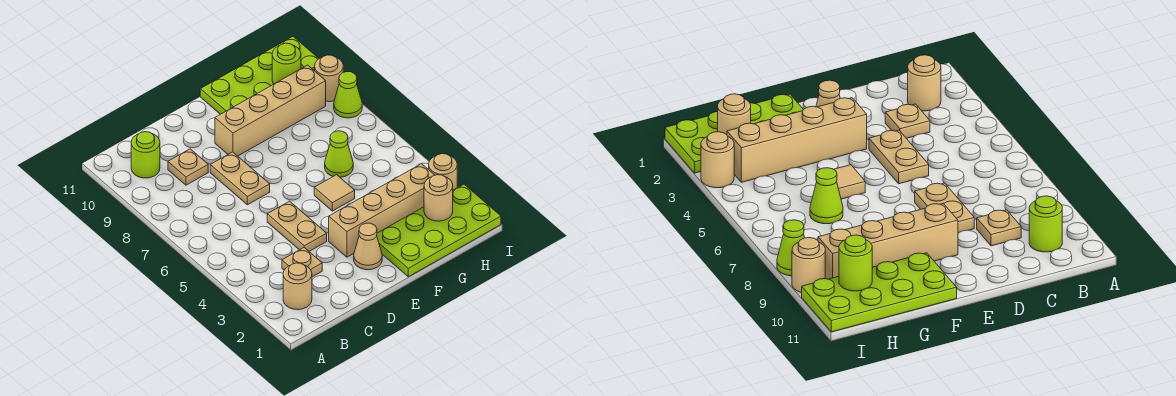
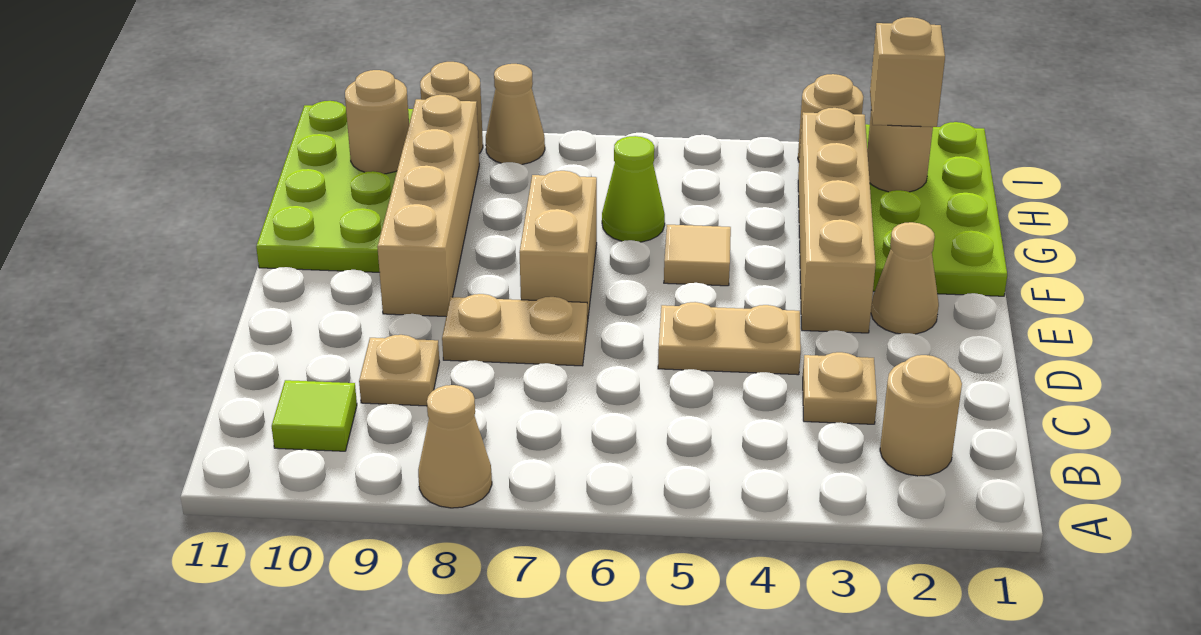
none -> tan cone A8 level 1
lime round brick B10 level 1 -> lime tile B10 level 1
none -> tan brick E7:F7 level 1
none -> tan brick H2 level 3
lime round brick H10 level 2 -> tan round brick H10 level 2
lime cone I8 level 1 -> tan cone I8 level 1

